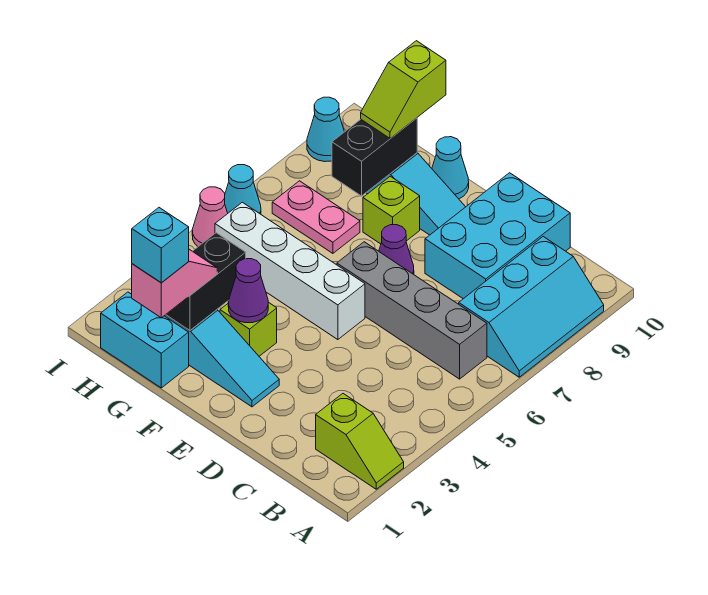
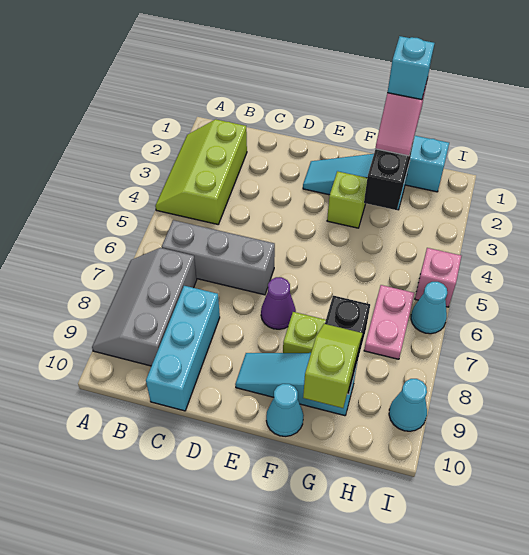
lime slope A2:B2 level 1 top B -> lime slope A2:B4 level 1 top B
cyan slope A7:B9 level 1 top B -> grey slope A7:B9 level 1 top B
grey brick B6:E6 level 1 -> grey brick B6:D6 level 1
cyan brick C8:D10 level 1 -> cyan brick C8:C10 level 1
white brick E5:H5 level 1 -> none
purple cone F3 level 2 -> none
pink plate G7:H7 level 1 -> pink plate H6:H7 level 1
pink cone I5 level 1 -> pink brick I5 level 1

